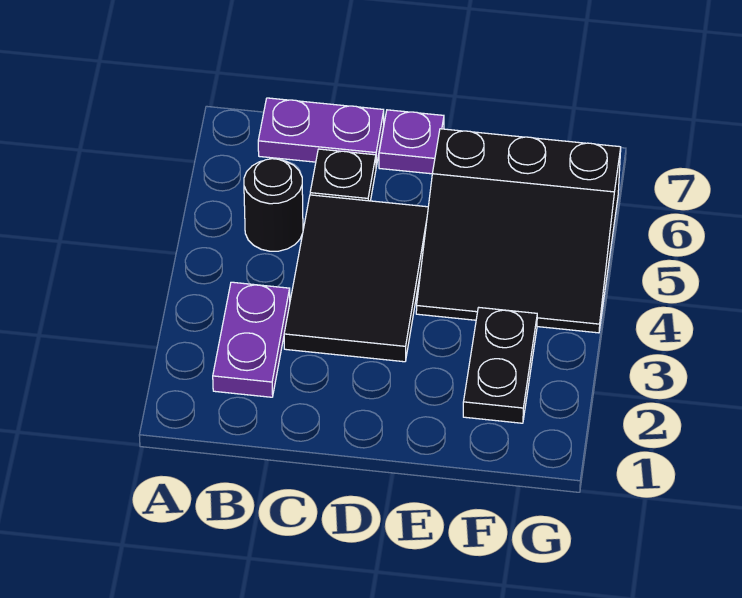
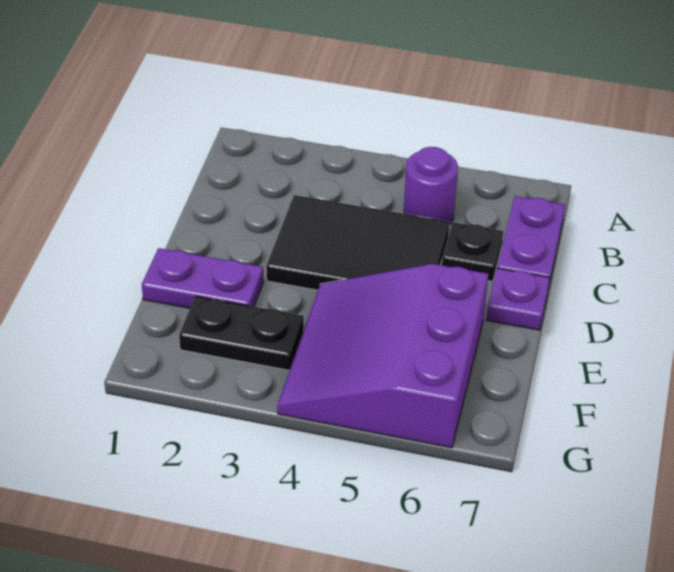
purple plate B2:B3 level 1 -> purple plate E1:E2 level 1
black round brick B5 level 1 -> purple round brick B5 level 1
black slope E4:G6 level 1 top 6 -> purple slope E4:G6 level 1 top 6

